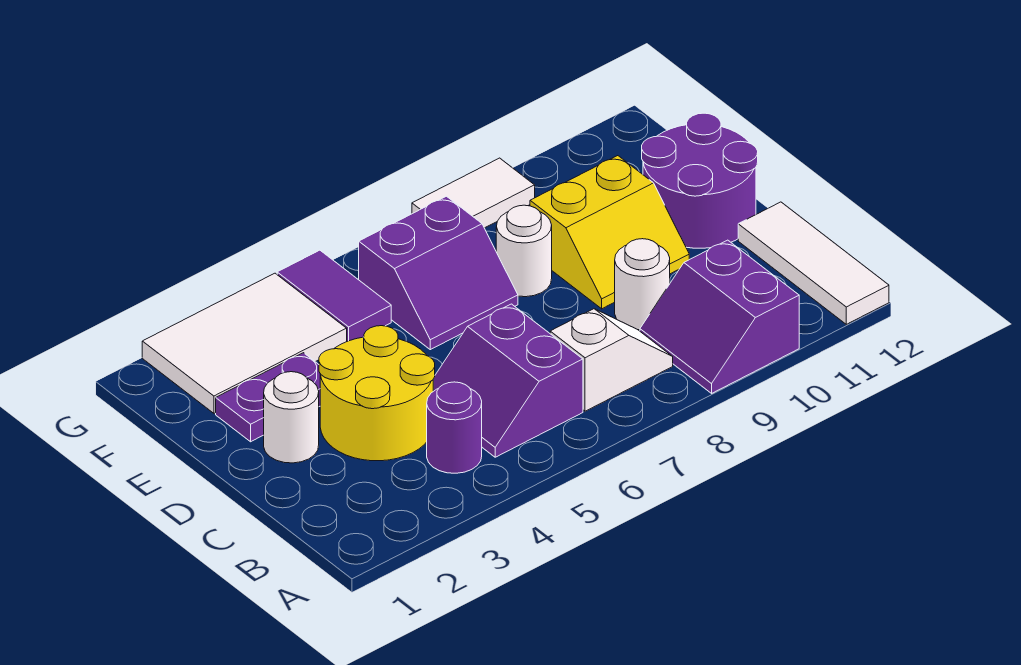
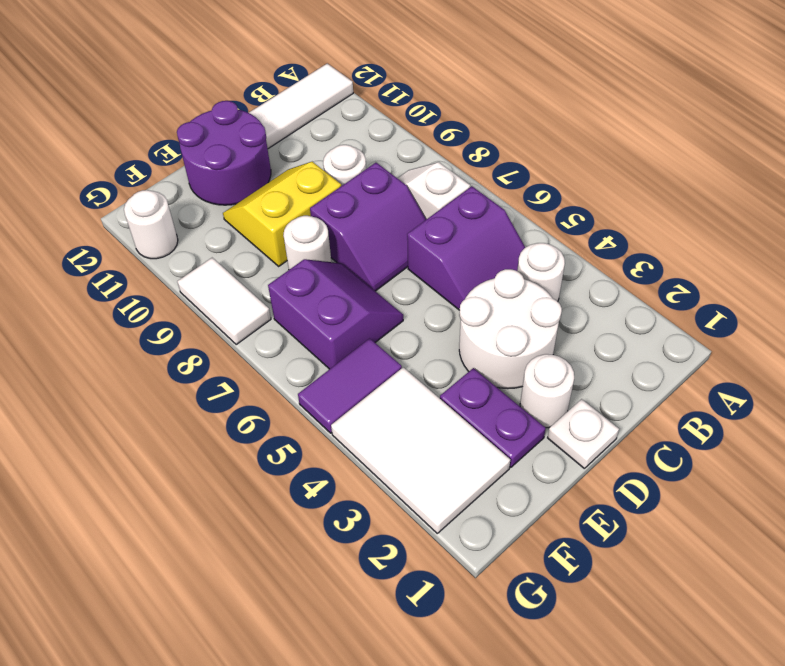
purple slope A9:B10 level 1 top 10 -> purple slope C7:D8 level 1 top 8
purple round brick B4 level 1 -> white round brick B4 level 1
yellow round brick C3:D4 level 1 -> white round brick C3:D4 level 1
none -> white plate D1 level 1
yellow slope D9:E10 level 1 top E -> yellow slope D9:E10 level 1 top 9
none -> white round brick G11 level 1

